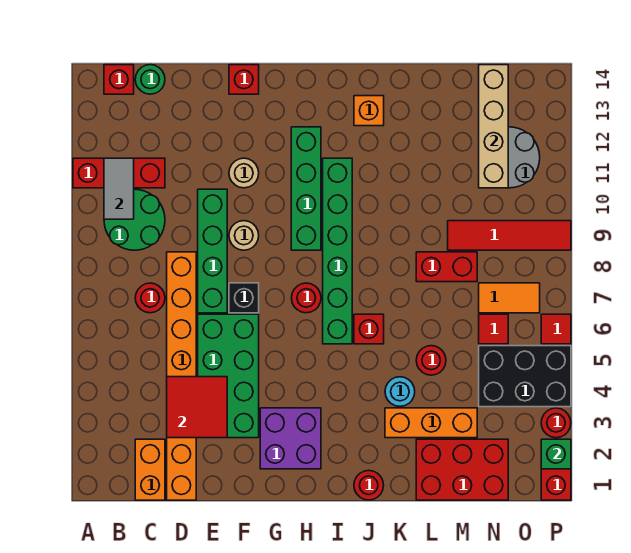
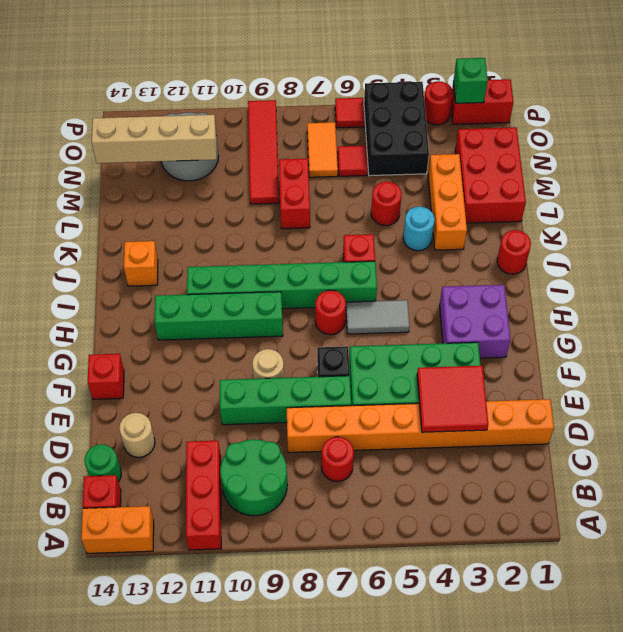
grey tile B10:B11 level 2 -> grey tile H5:H6 level 1
orange brick C1:C2 level 1 -> orange brick A13:A14 level 1
tan round brick F11 level 1 -> tan round brick D13 level 1

